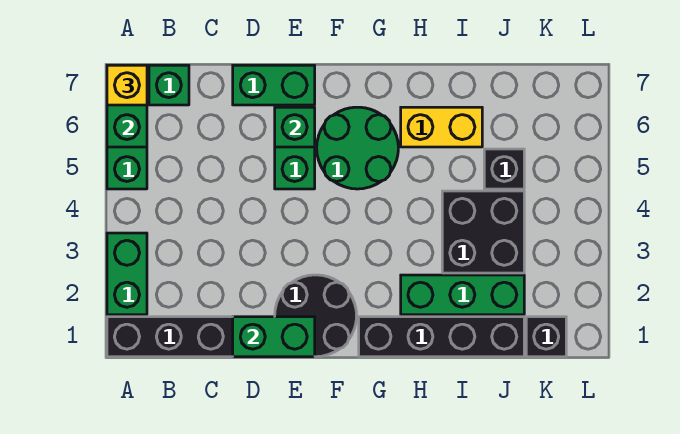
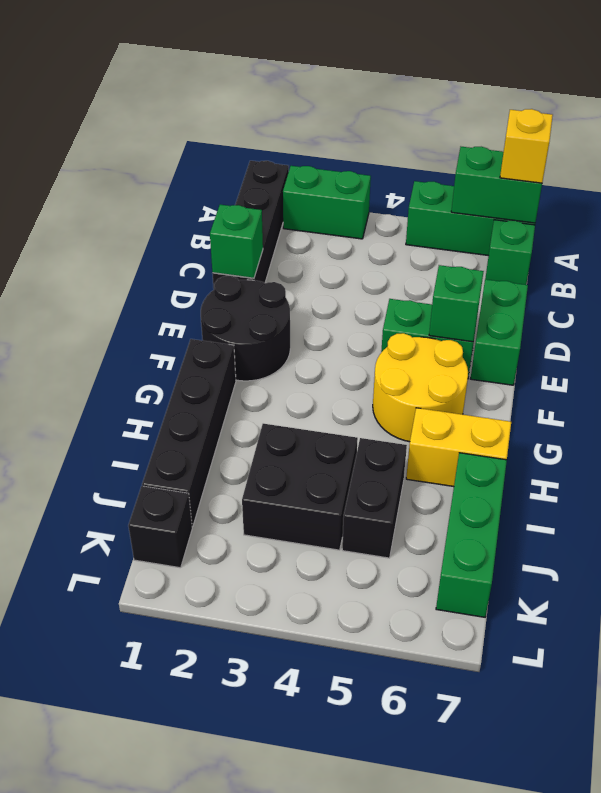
green brick D1:E1 level 2 -> green brick D1 level 2
green round brick F5:G6 level 1 -> yellow round brick F5:G6 level 1
green brick H2:J2 level 1 -> green brick I7:K7 level 1
yellow brick H6:I6 level 1 -> yellow brick H6:H7 level 1
black brick J5 level 1 -> black brick I5:J5 level 1

